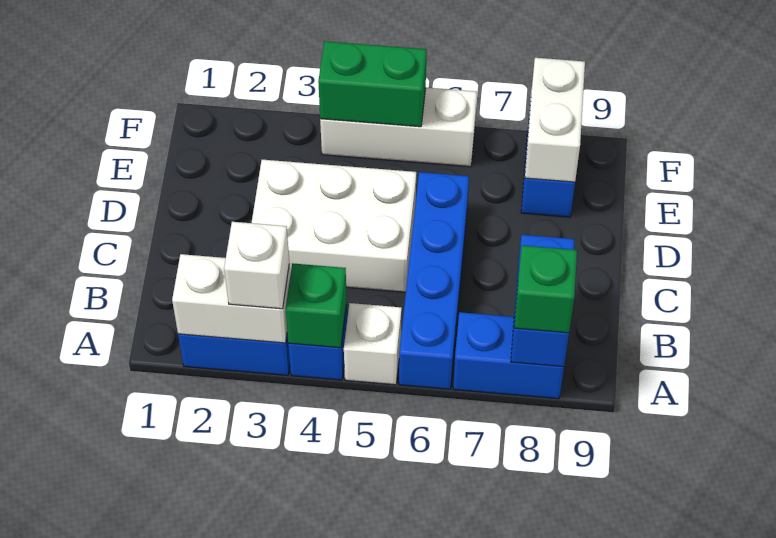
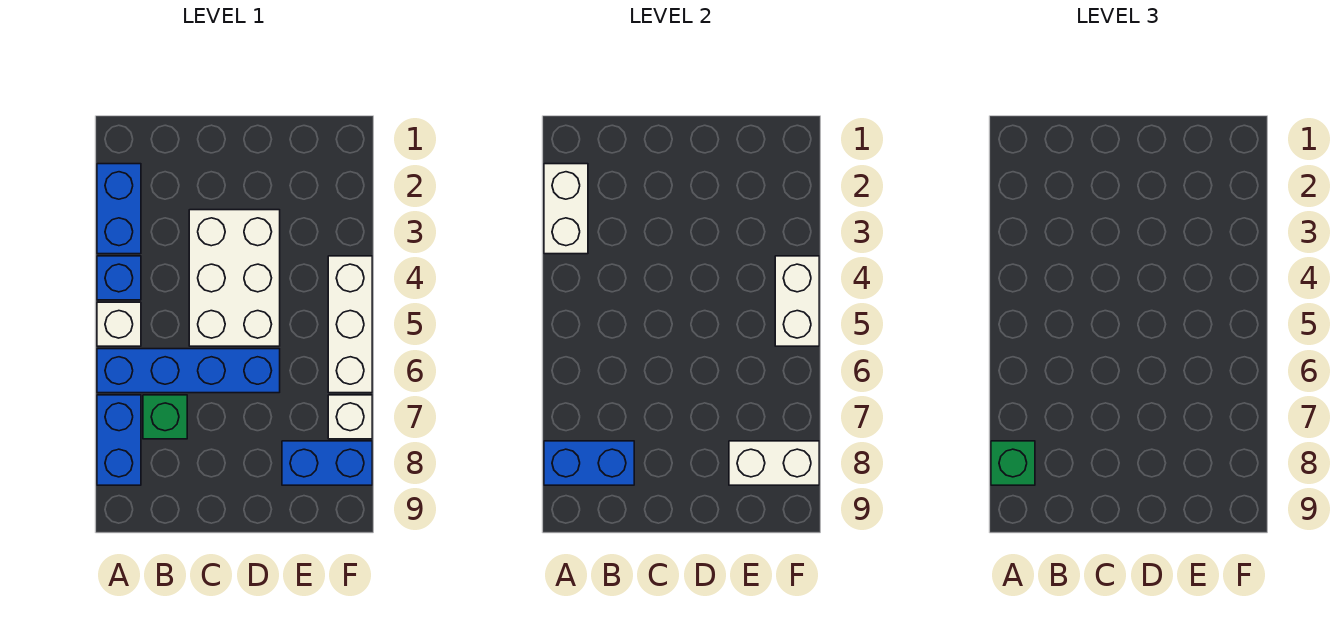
white brick A3 level 3 -> white brick F7 level 1
green brick A4 level 2 -> green brick B7 level 1
green brick F4:F5 level 2 -> white brick F4:F5 level 2

